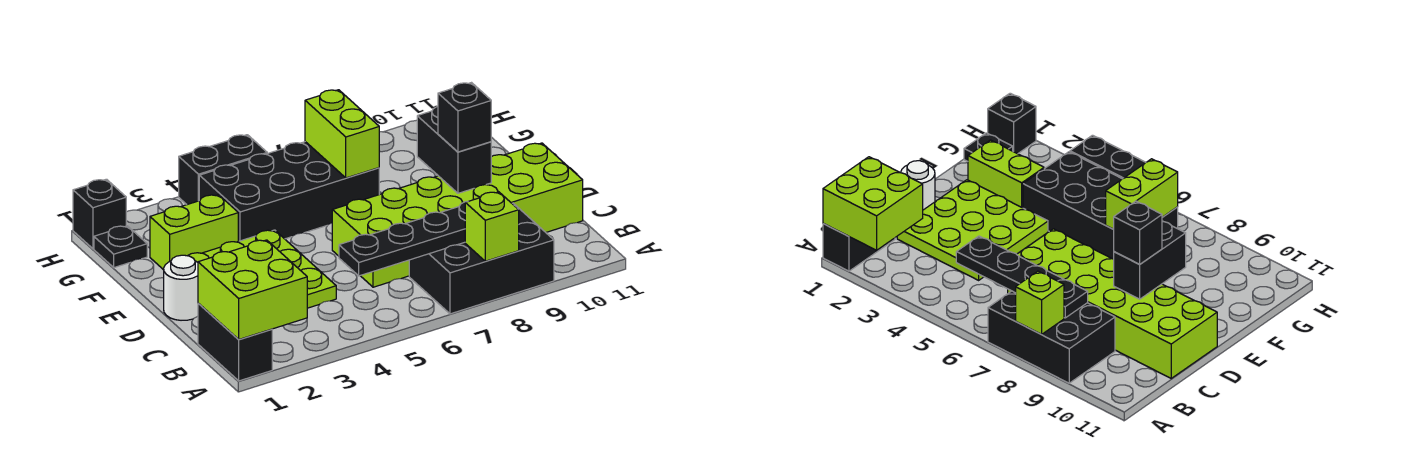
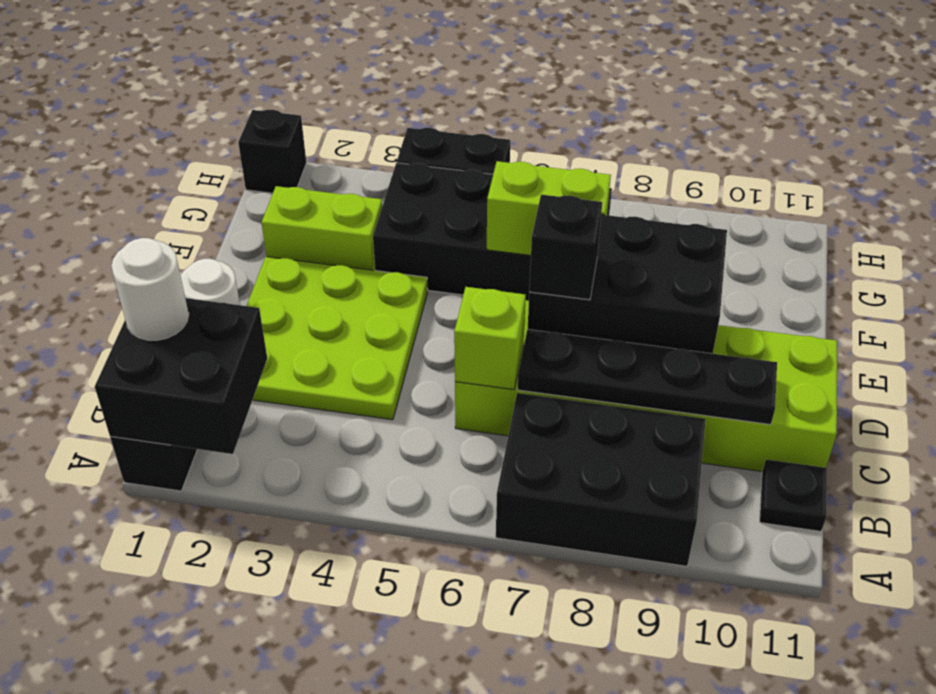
lime brick A1:B2 level 2 -> black brick A1:B2 level 2
lime brick A8 level 2 -> lime brick C6 level 2
none -> white round brick B1 level 3
black plate B5:B8 level 2 -> black plate C7:C10 level 2
black brick D9:E9 level 2 -> black brick D7:E9 level 2
black brick D9 level 3 -> black brick D7 level 3
lime brick F7:G7 level 2 -> lime brick F6:F7 level 2
black plate G1 level 1 -> black plate B11 level 1

